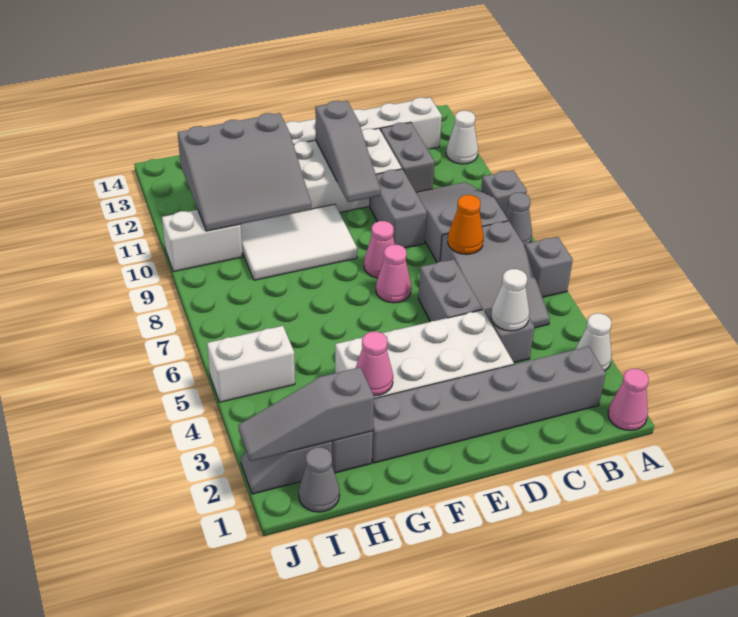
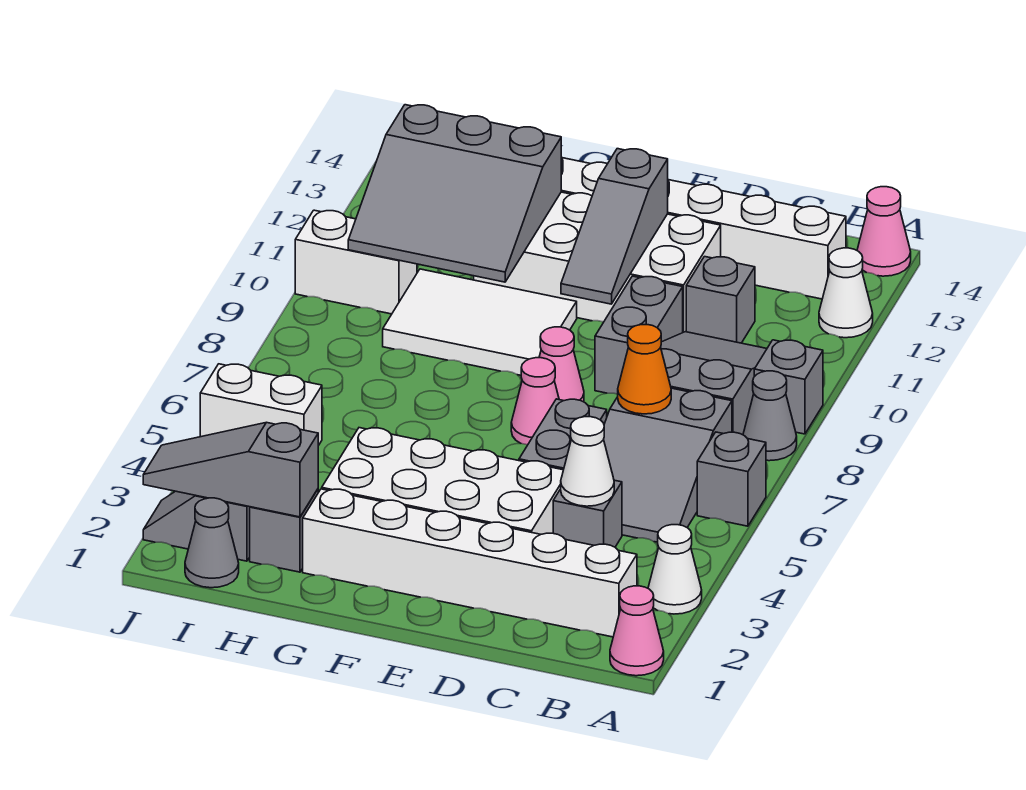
grey brick B2:G2 level 1 -> white brick B2:G2 level 1
grey brick C11:C12 level 1 -> grey brick C11 level 1
pink cone G3 level 2 -> pink cone A14 level 1

